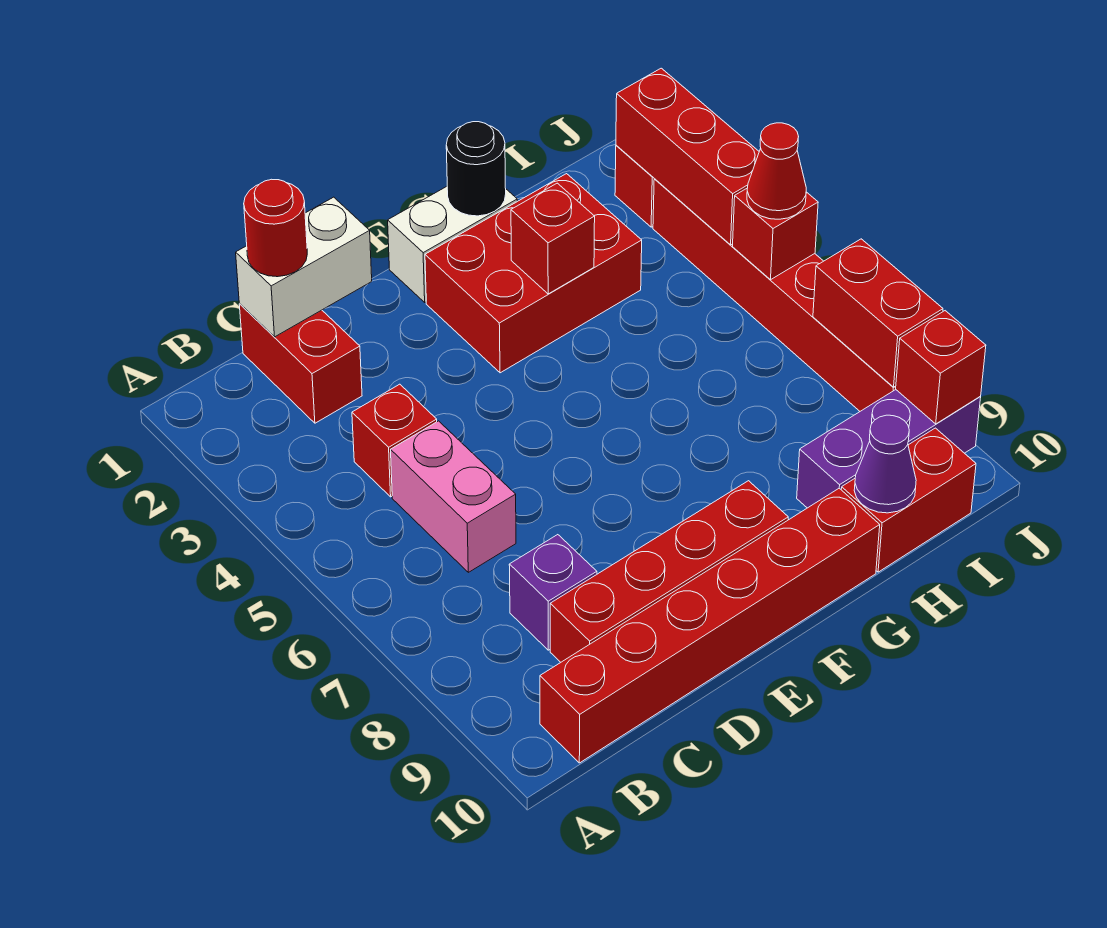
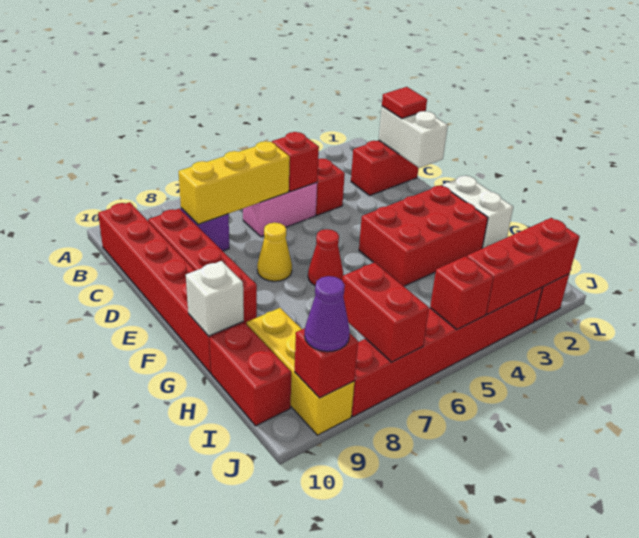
red round brick C1 level 3 -> red tile C1 level 3
none -> yellow brick C6:C8 level 2
none -> yellow cone E7 level 1
red brick F2:H3 level 1 -> red brick F2:G4 level 1
black round brick G1 level 2 -> none
red brick G3 level 2 -> red brick C5 level 2
none -> white brick G10 level 2
purple brick H9:J9 level 1 -> yellow brick H9:J9 level 1
purple cone H10 level 2 -> purple cone J9 level 3
red cone J5 level 3 -> red cone F6 level 1
red brick J7:J8 level 2 -> red brick I7:J7 level 2

